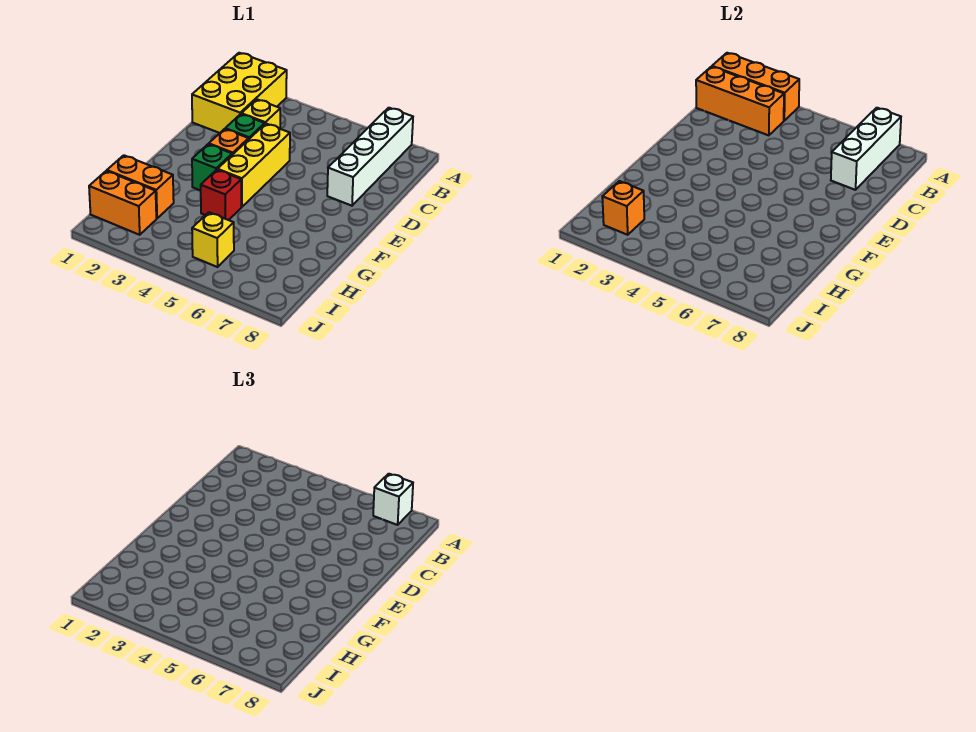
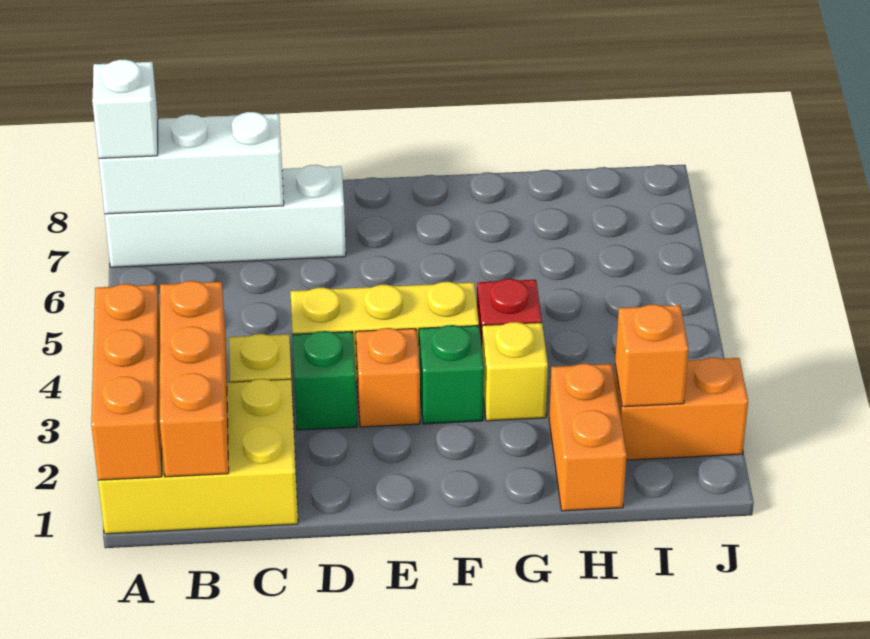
orange brick I1:I2 level 1 -> orange brick I2:J2 level 1
yellow brick I5 level 1 -> yellow brick G3 level 1

